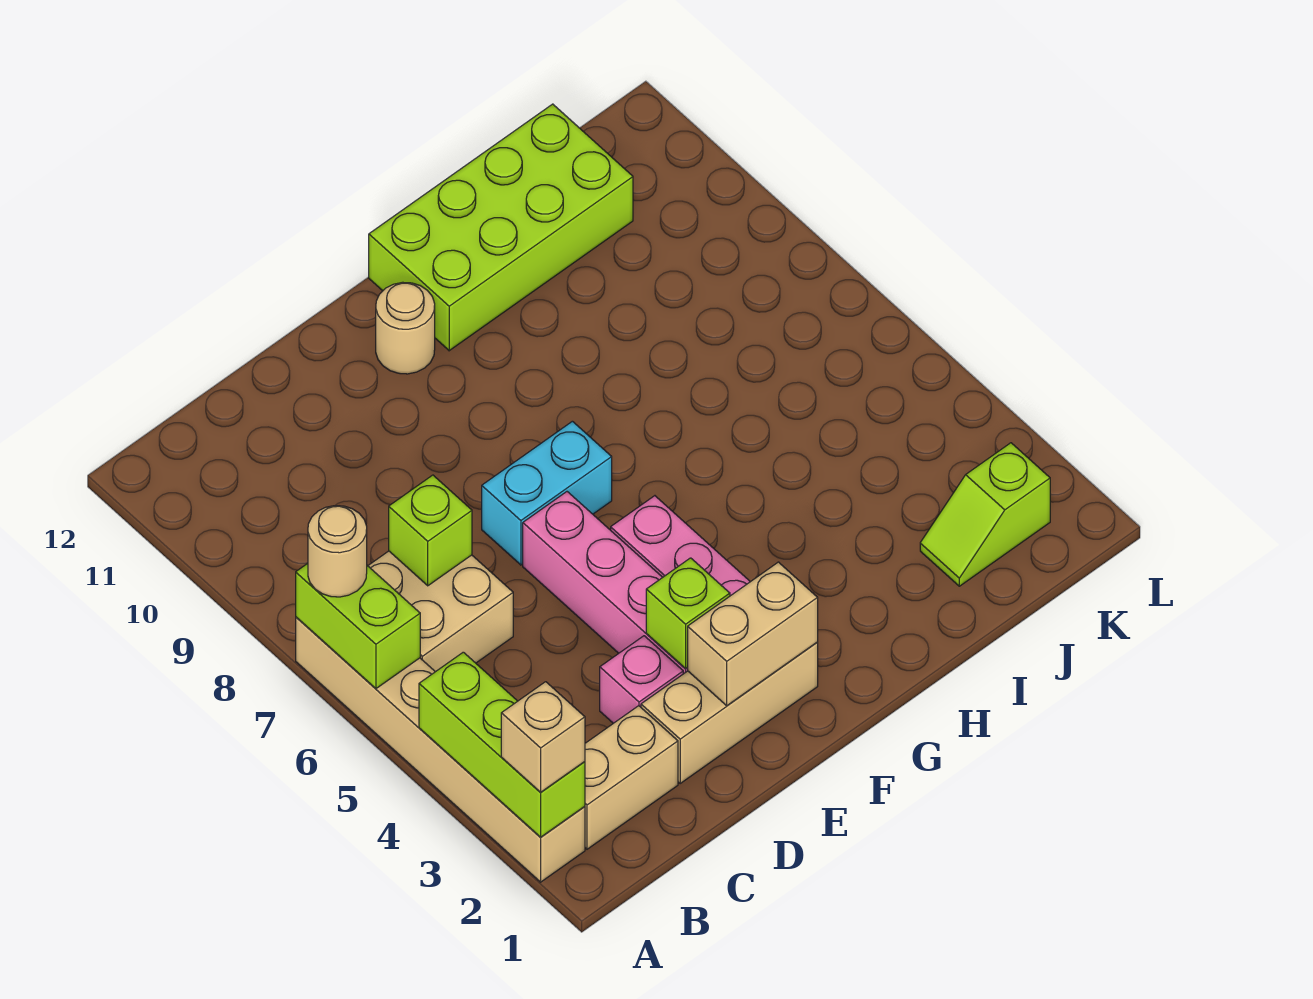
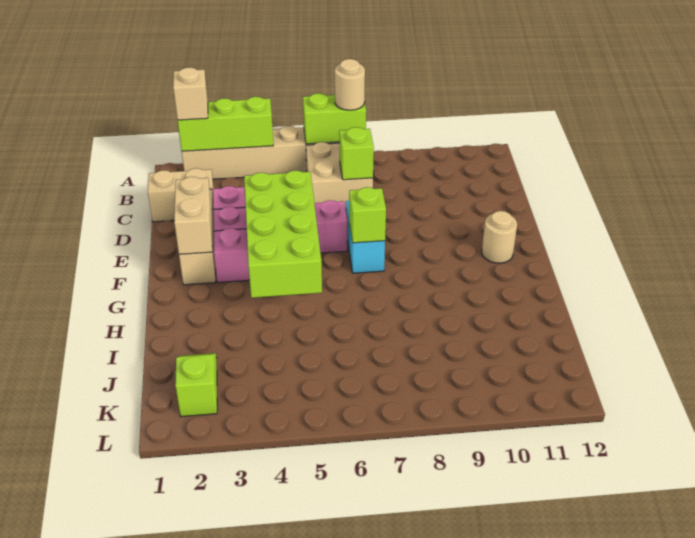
tan brick B2:C2 level 1 -> tan brick C1:C2 level 1
lime brick E3 level 2 -> lime brick F7 level 2
lime brick G11:J12 level 1 -> lime brick E4:H5 level 2

